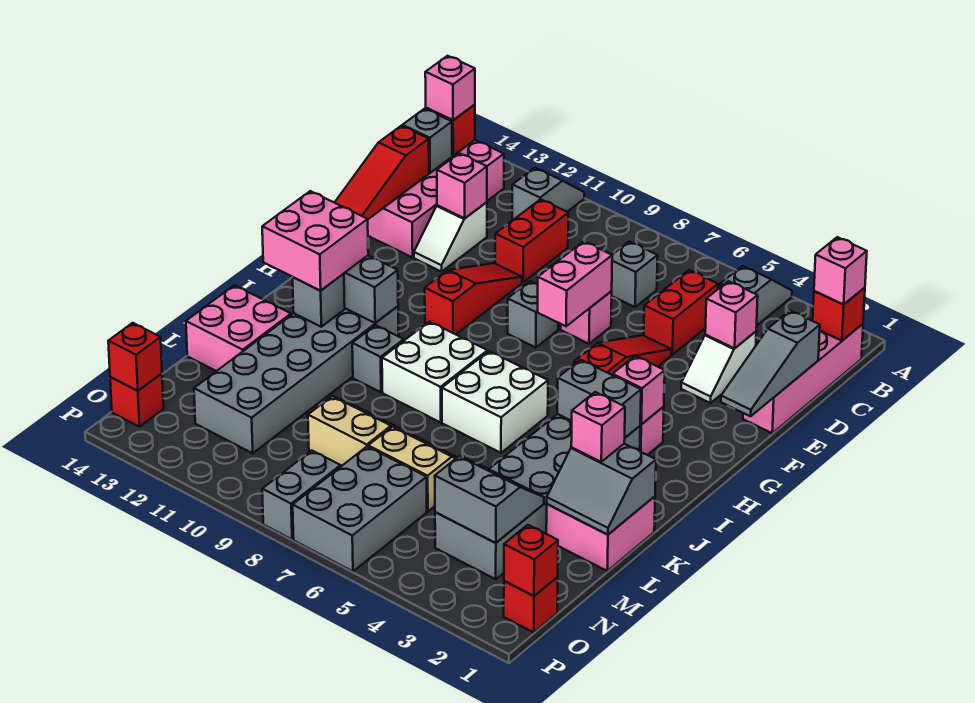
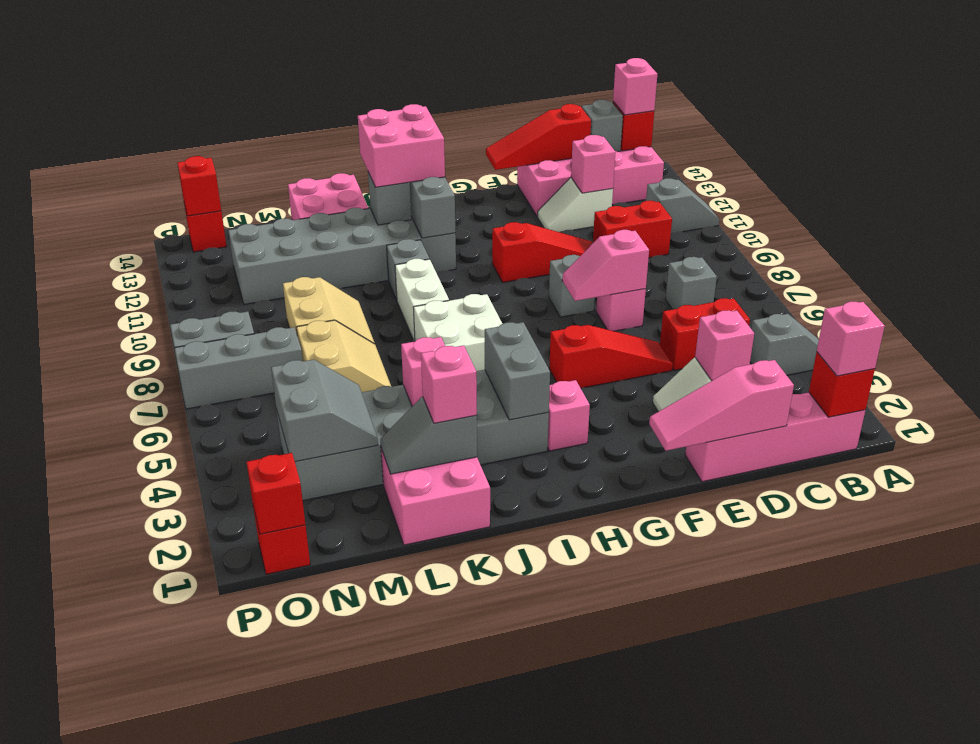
grey slope D1:F1 level 2 top D -> pink slope D1:F1 level 2 top D
pink brick E7:F7 level 2 -> pink slope E7:F7 level 2 top E
pink brick H3 level 2 -> pink brick K4 level 2
white brick I8:J9 level 1 -> white brick J8:J9 level 1
grey slope K1:L2 level 2 top K -> grey slope K2:L2 level 2 top K
grey brick N6:P7 level 1 -> grey brick N7:P7 level 1

